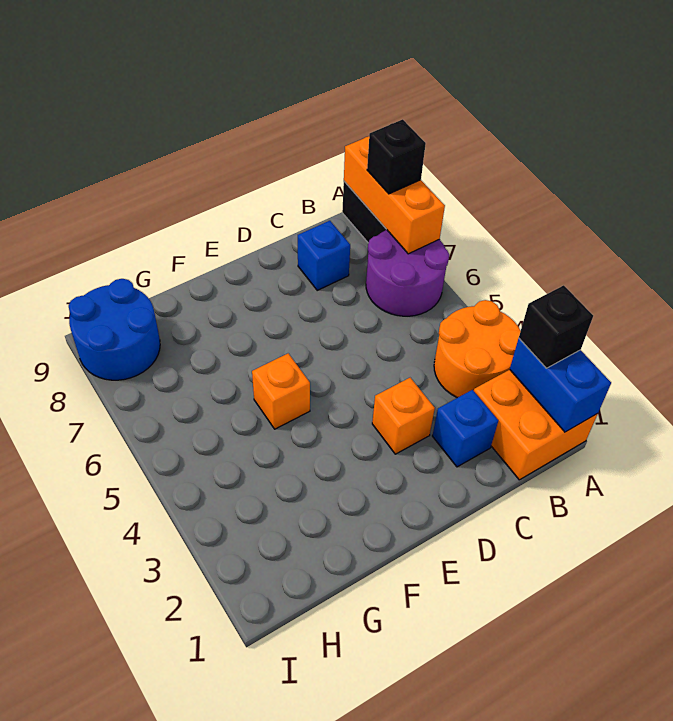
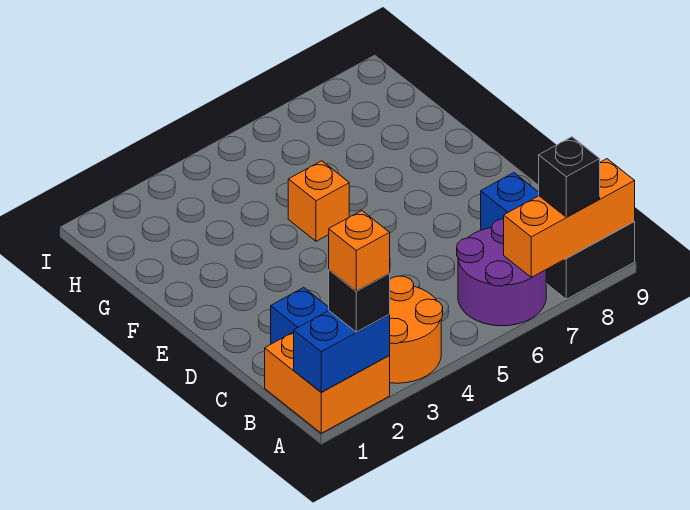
orange brick D3 level 1 -> orange brick A2 level 4
blue round brick H8:I9 level 1 -> none

